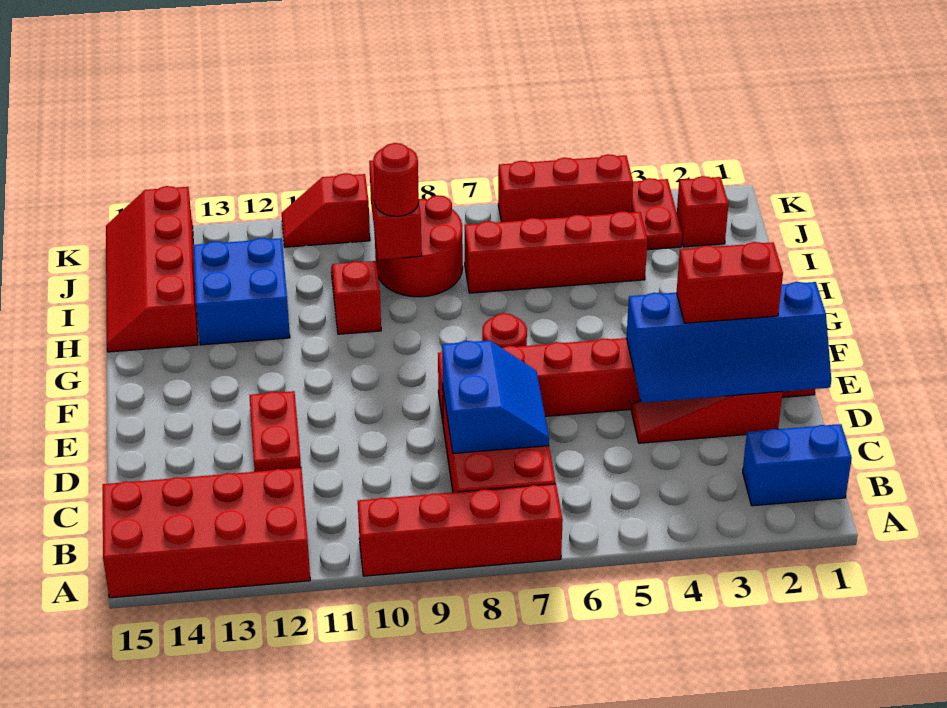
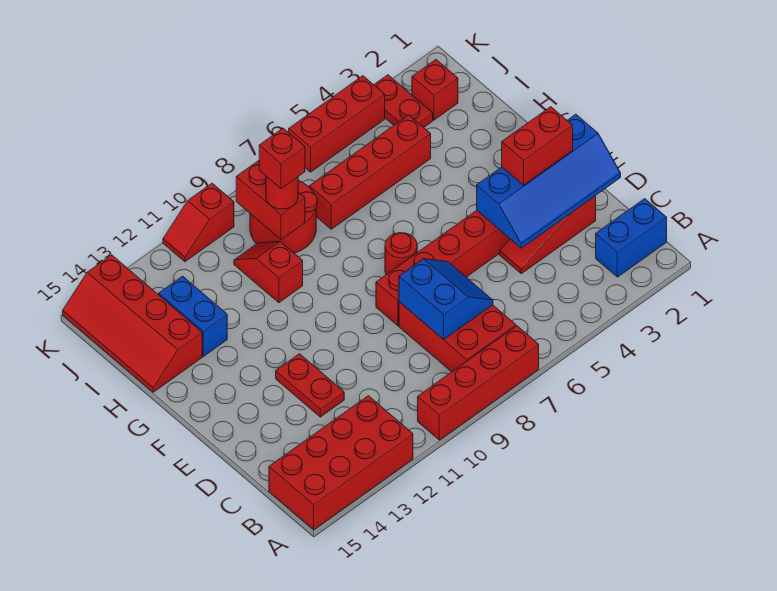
blue brick H12:I13 level 1 -> blue brick H13:I13 level 1
none -> red brick I9 level 4

